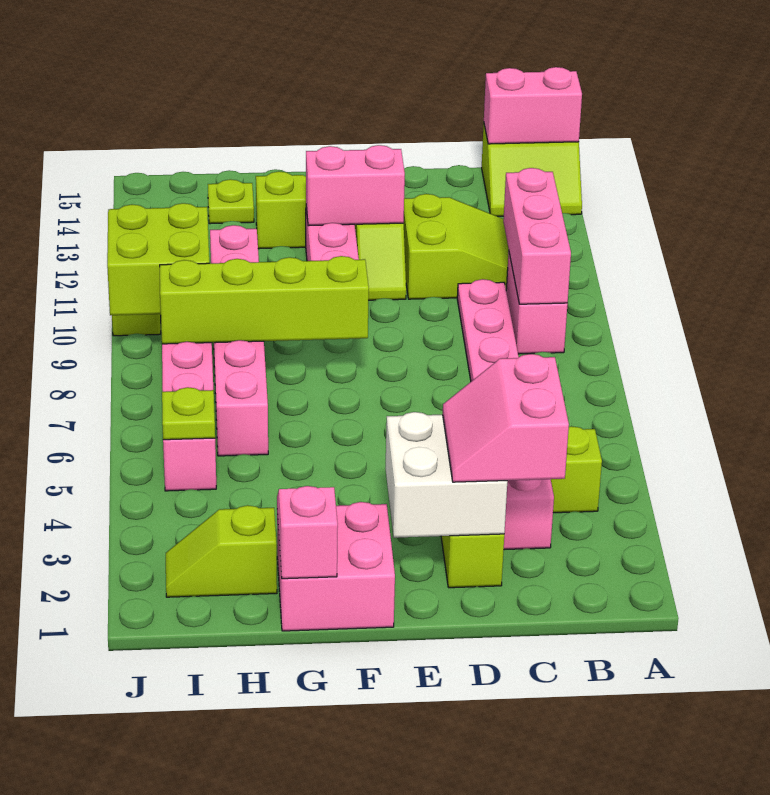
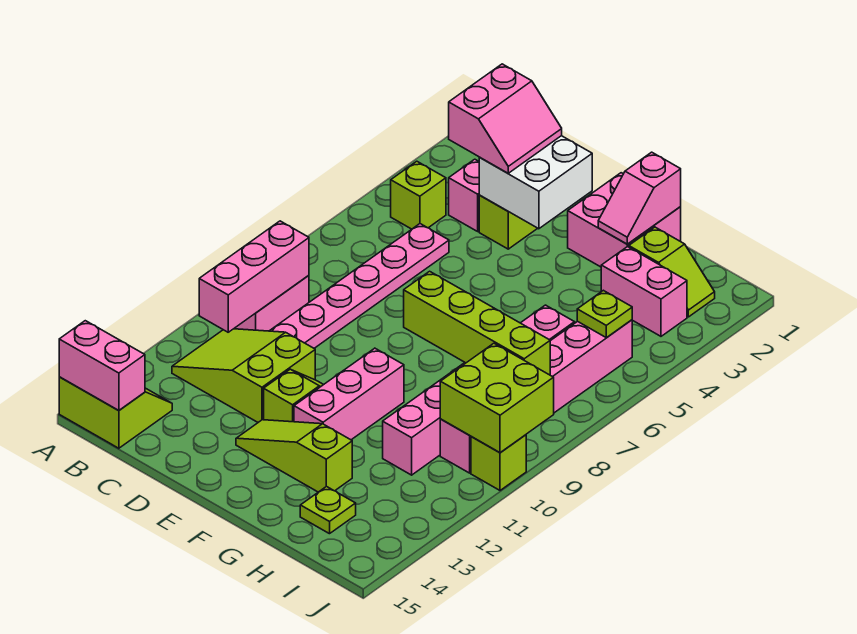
pink brick E12:F12 level 2 -> pink brick H3:I3 level 1

